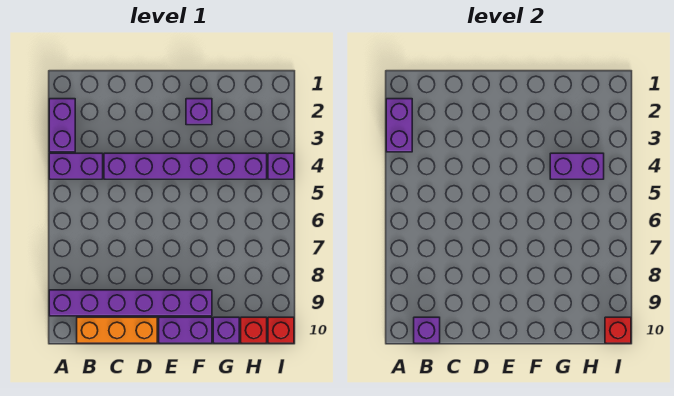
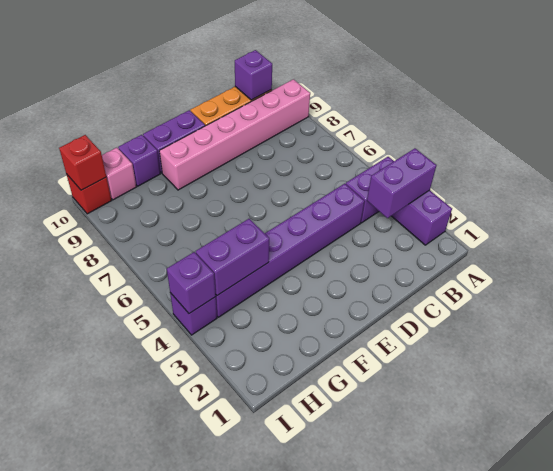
purple brick A2:A3 level 2 -> purple brick A3:B3 level 2
purple brick A9:F9 level 1 -> pink brick A9:F9 level 1
purple brick F2 level 1 -> purple brick I4 level 2
red brick H10 level 1 -> pink brick H10 level 1

